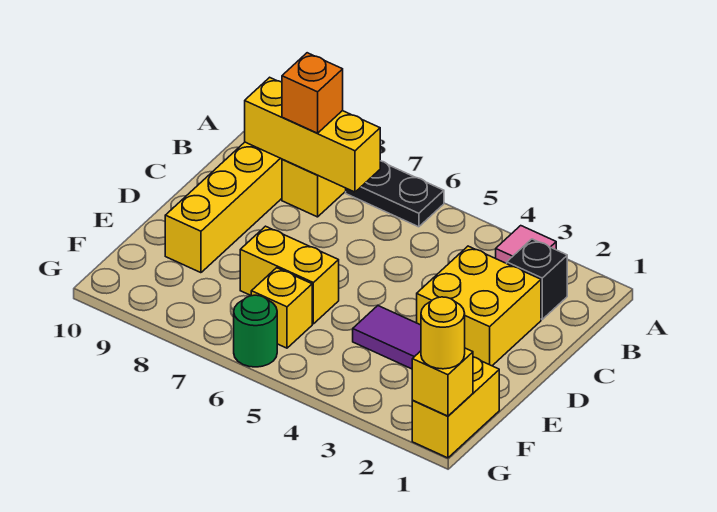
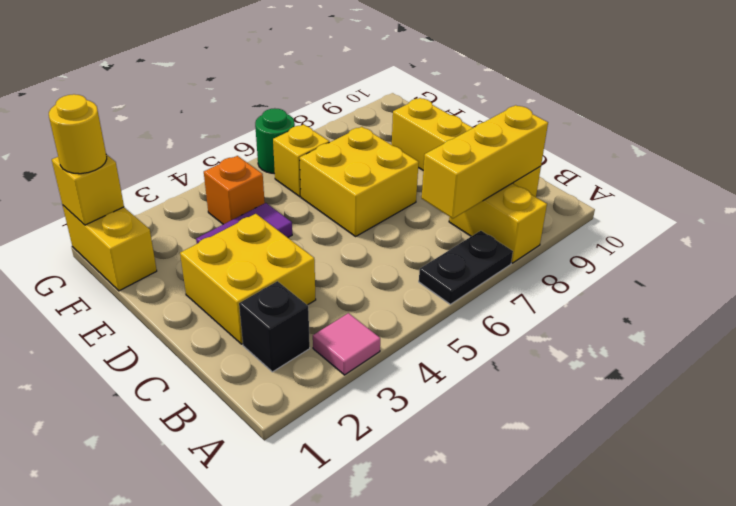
orange brick B8 level 3 -> orange brick F4 level 1
yellow brick E6:E7 level 1 -> yellow brick D6:E7 level 1

